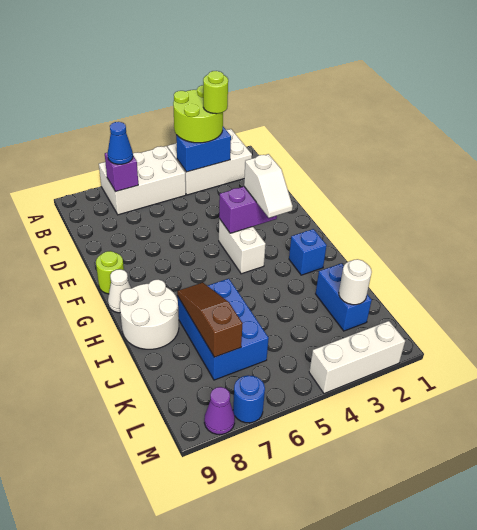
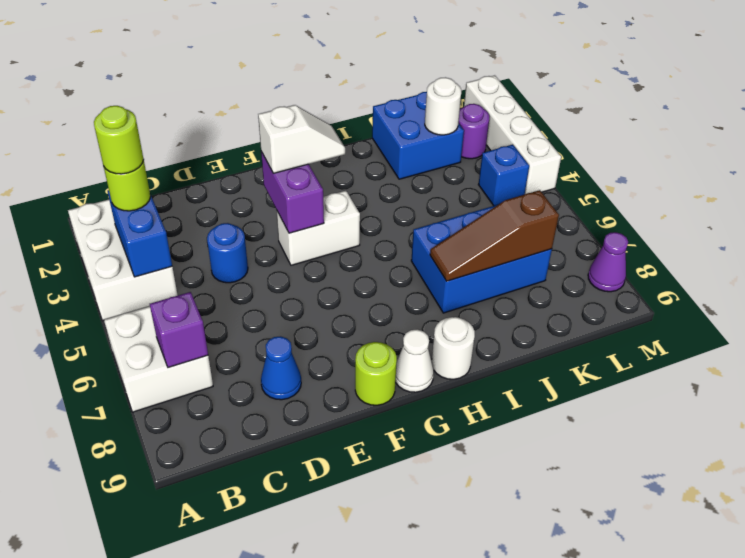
lime round brick A3:B4 level 3 -> lime round brick B3 level 3
white brick A5:B7 level 1 -> white brick A6:B7 level 1
blue cone B7 level 3 -> blue cone D8 level 1
blue brick H2 level 1 -> blue brick L4 level 1
white round brick H8:I9 level 1 -> white round brick H9 level 1
blue brick J2:K2 level 1 -> blue brick J1:K2 level 1
none -> purple round brick L2 level 1
white brick M2:M4 level 1 -> white brick M1:M4 level 1
blue round brick M7 level 1 -> blue round brick D4 level 1

